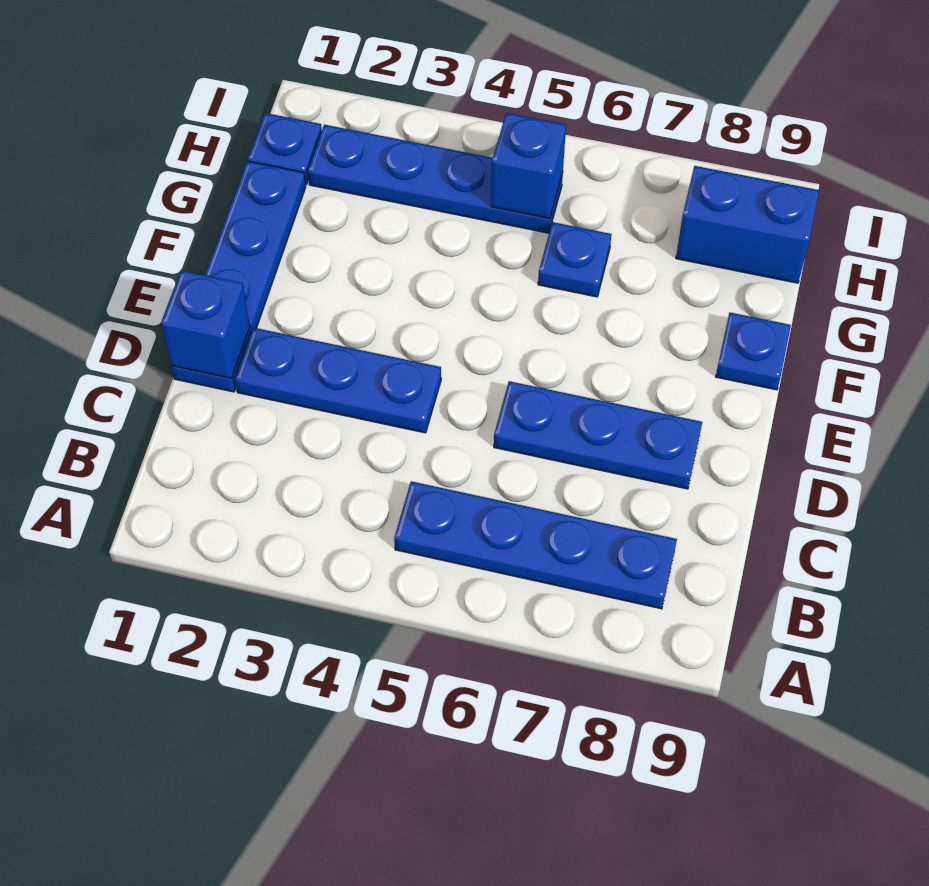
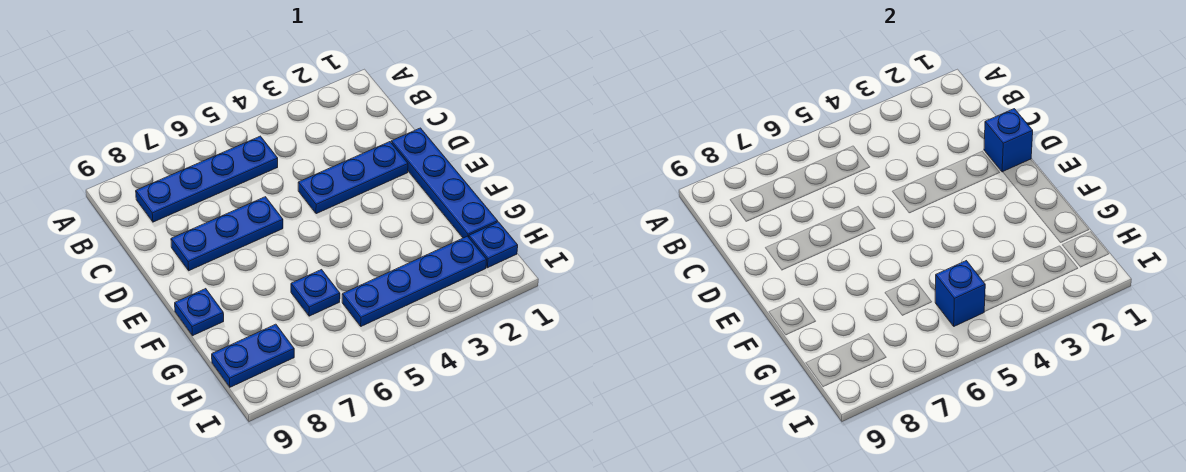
blue brick H8:H9 level 1 -> blue plate H8:H9 level 1

